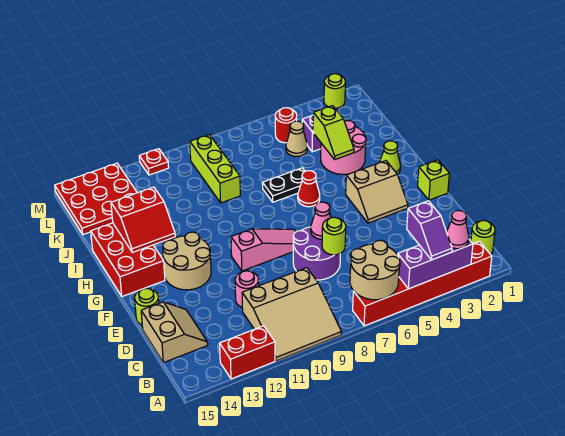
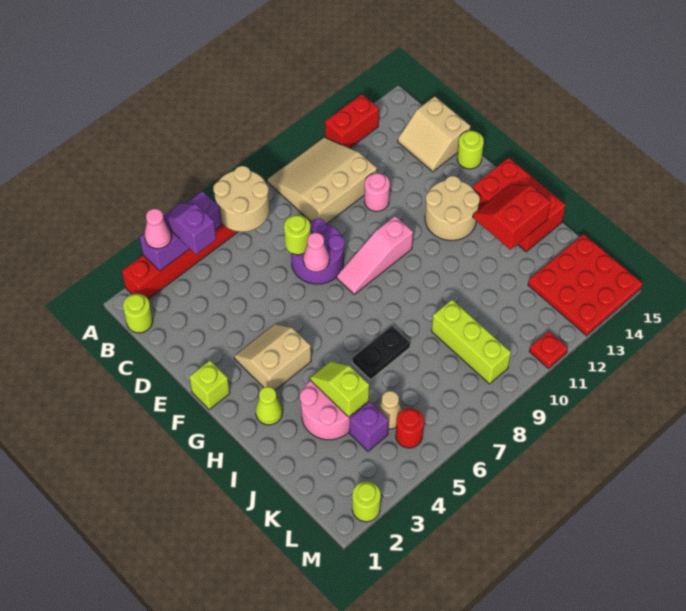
red cone H6 level 1 -> none

